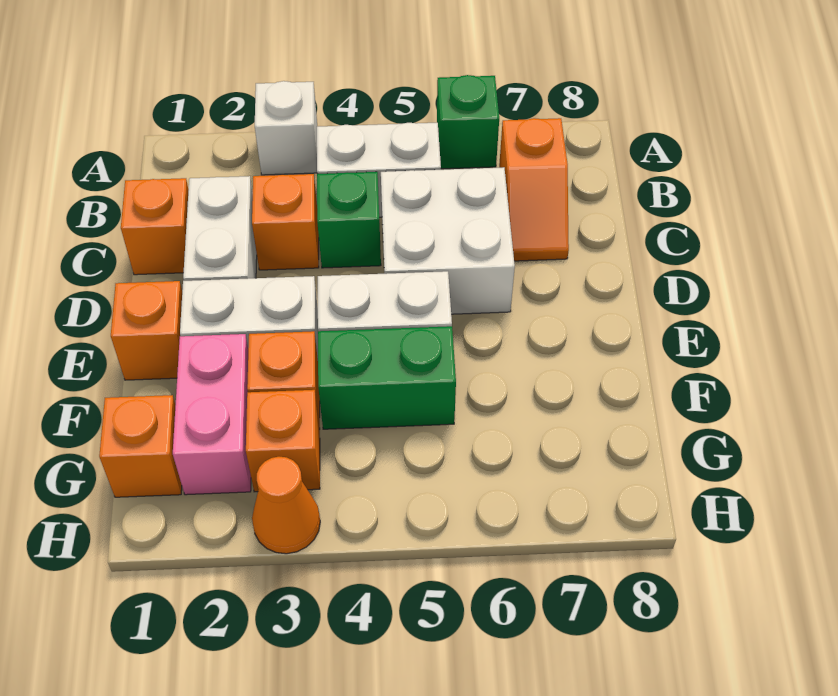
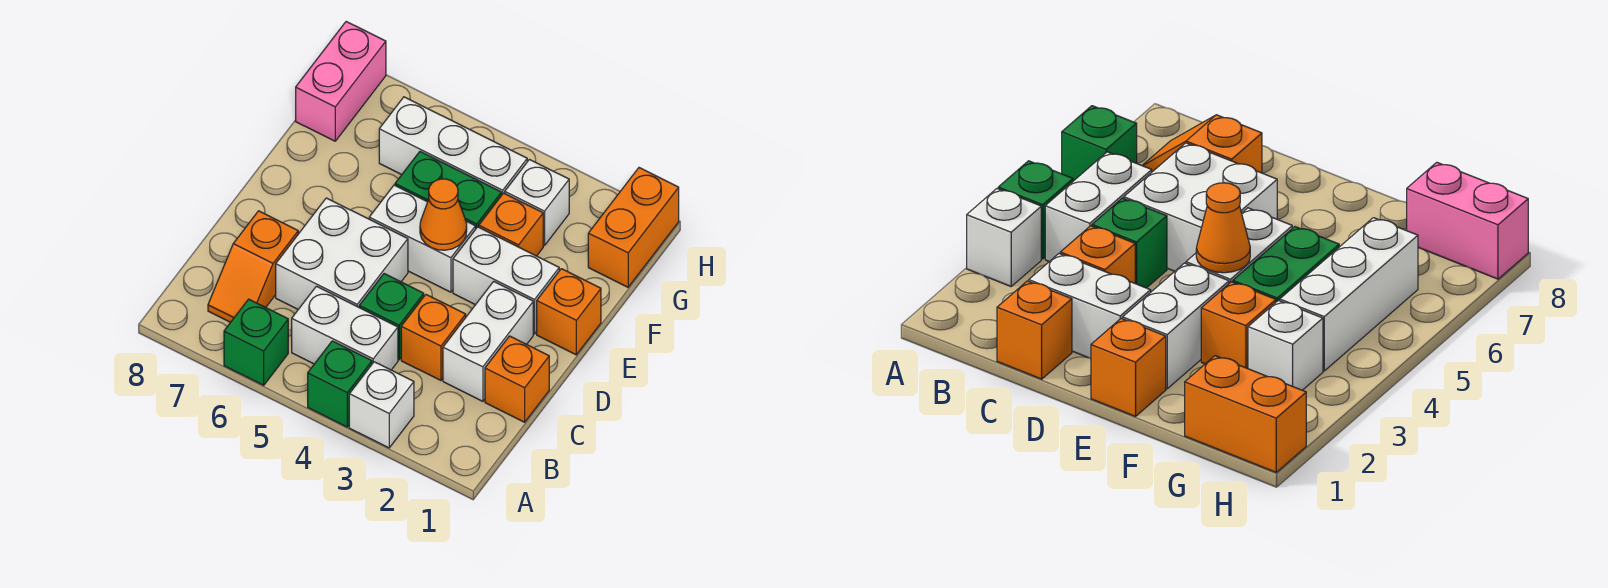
none -> green brick A4 level 1
orange slope B7:C7 level 1 top B -> orange slope B7:C7 level 1 top C
pink brick F2:G2 level 1 -> pink brick G8:H8 level 1
orange brick G1 level 1 -> orange brick G1:H1 level 1
orange brick G3 level 1 -> white brick G3 level 1
none -> white brick G4:G6 level 1
orange cone H3 level 1 -> orange cone E4 level 2

